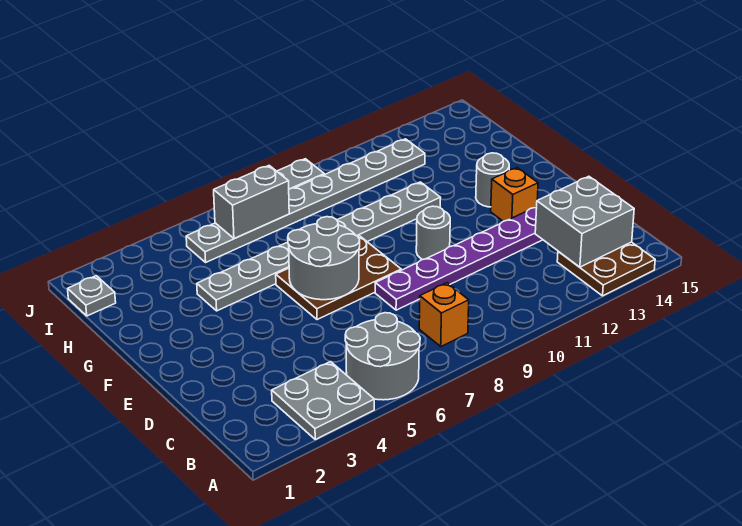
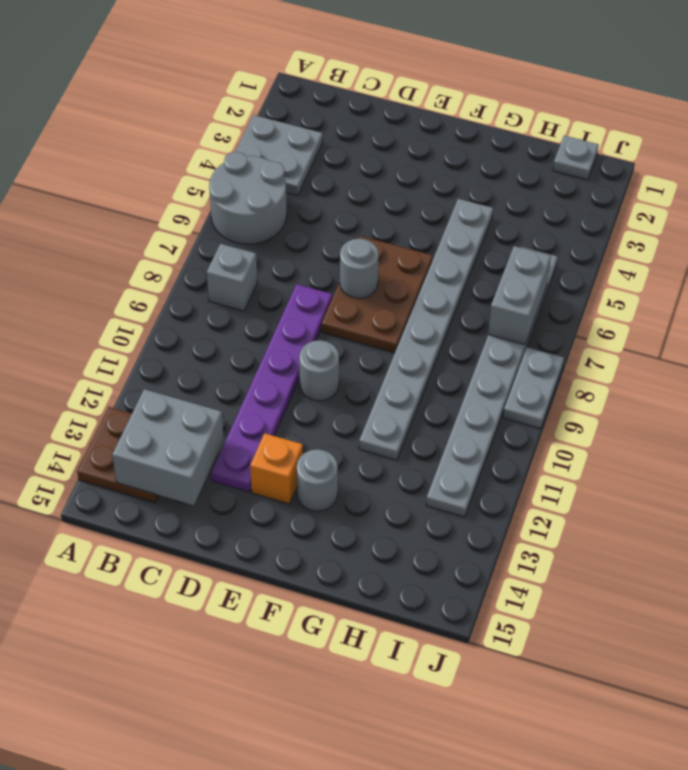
orange brick B8 level 1 -> grey brick B8 level 1
grey round brick E6:F7 level 2 -> grey round brick E7 level 2

